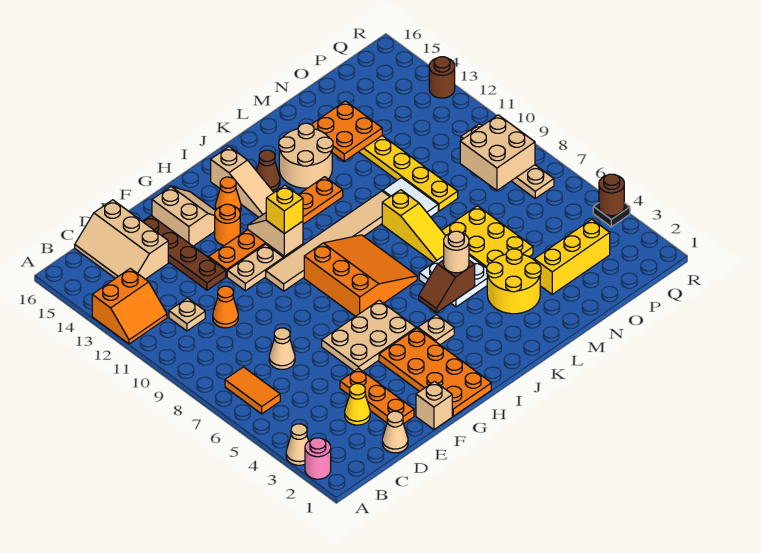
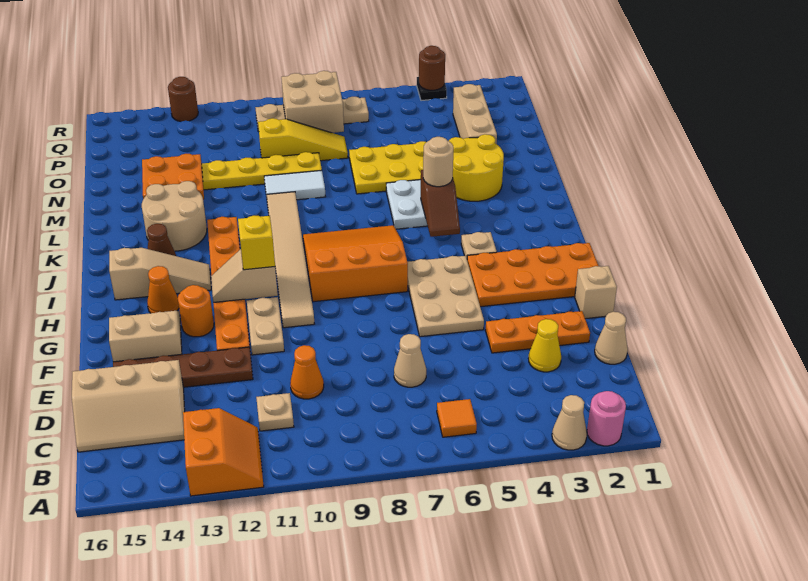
orange tile B6:B7 level 1 -> orange tile B6 level 1
yellow slope L7:L9 level 1 top 9 -> yellow slope O8:O10 level 1 top 10
yellow brick N3:P3 level 1 -> tan brick N3:P3 level 1

